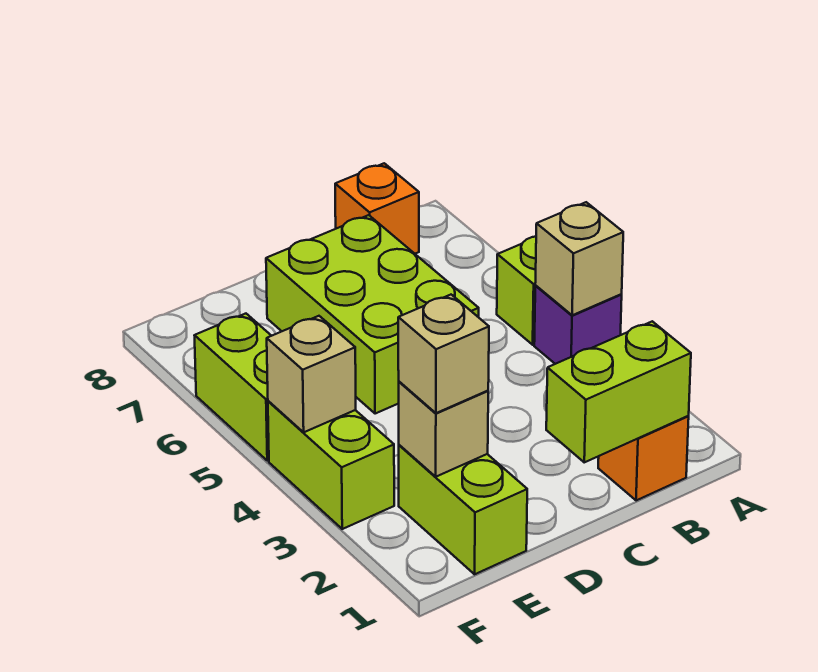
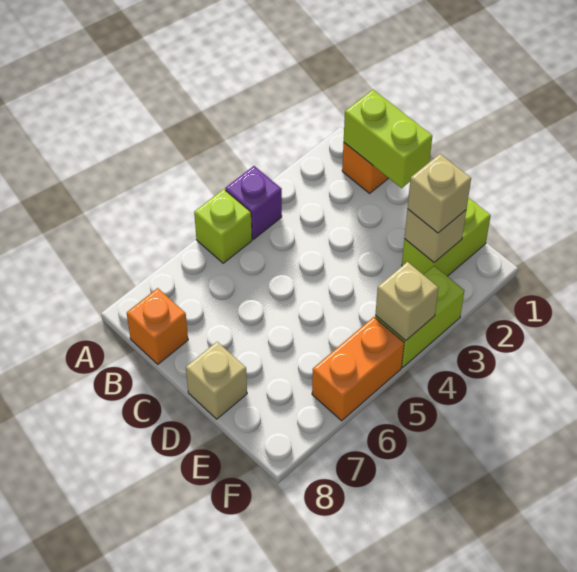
tan brick A4 level 2 -> tan brick D8 level 1
lime brick C5:D7 level 1 -> none
lime brick F5:F6 level 1 -> orange brick F5:F6 level 1

